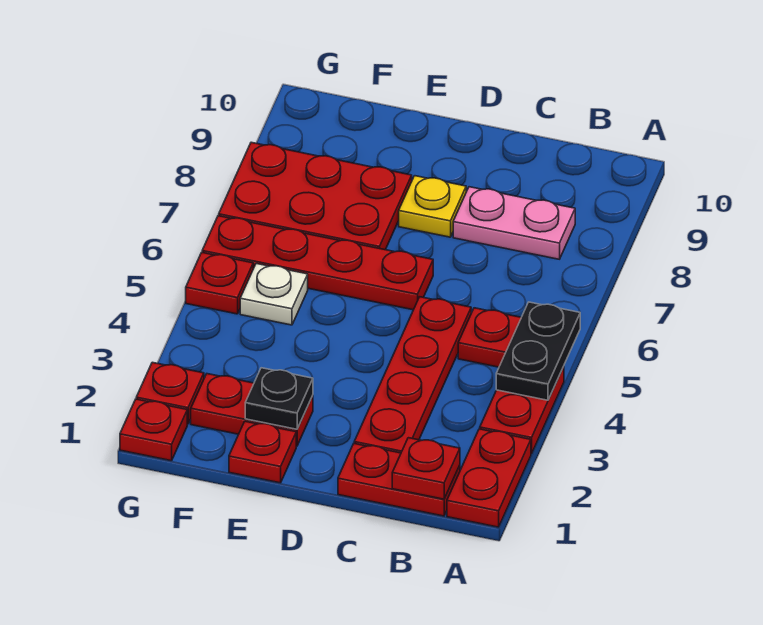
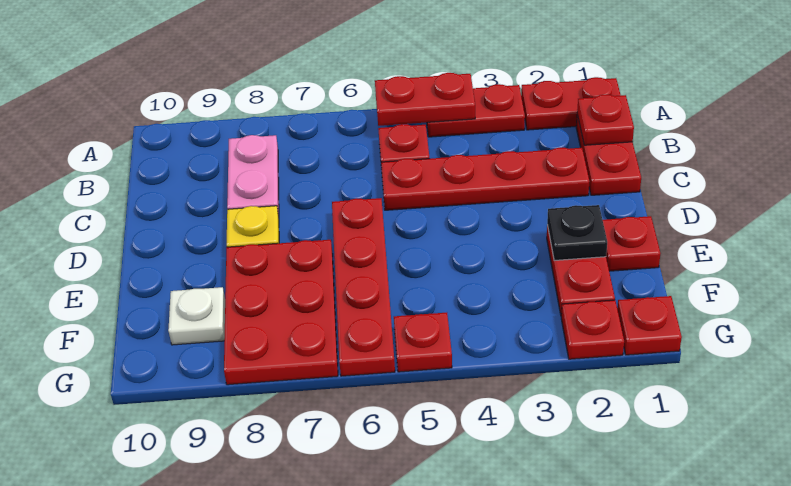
black plate A4:A5 level 2 -> red plate A4:A5 level 2
white plate F5 level 1 -> white plate F9 level 1

